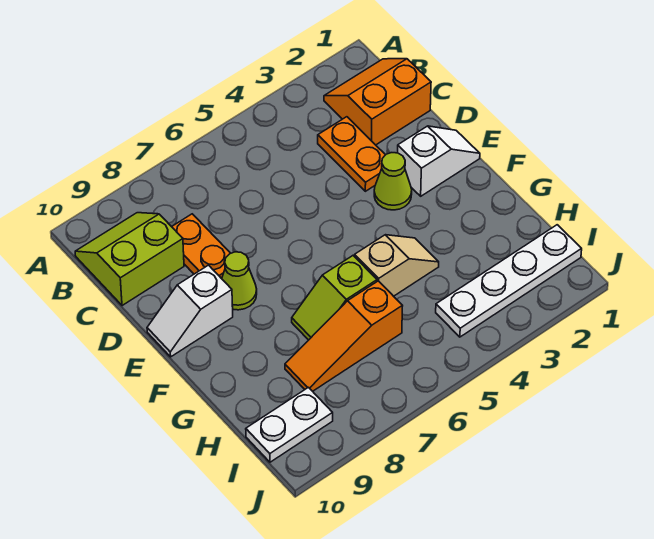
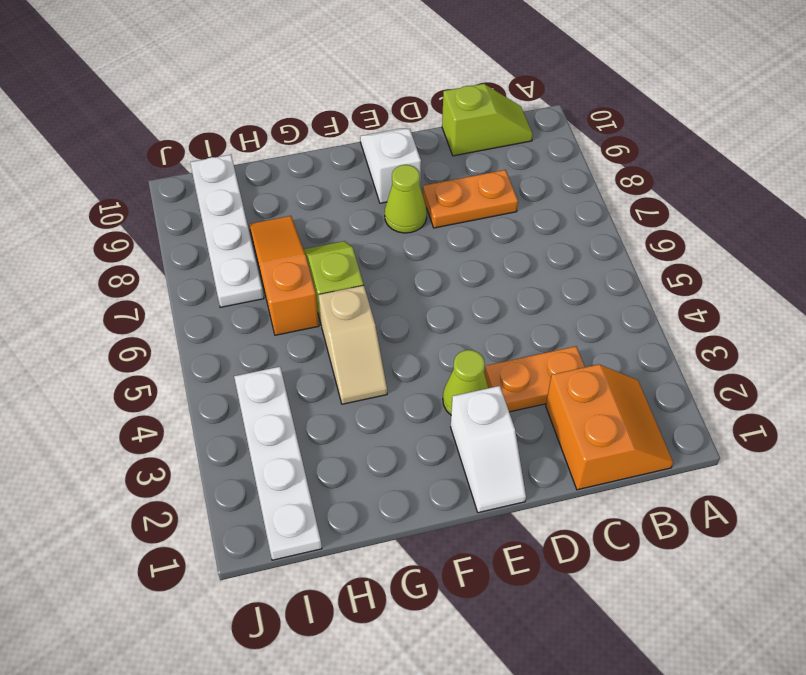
lime slope B9:C10 level 1 top C -> lime slope B10:C10 level 1 top C
white plate I9:I10 level 1 -> white plate I7:I10 level 1

